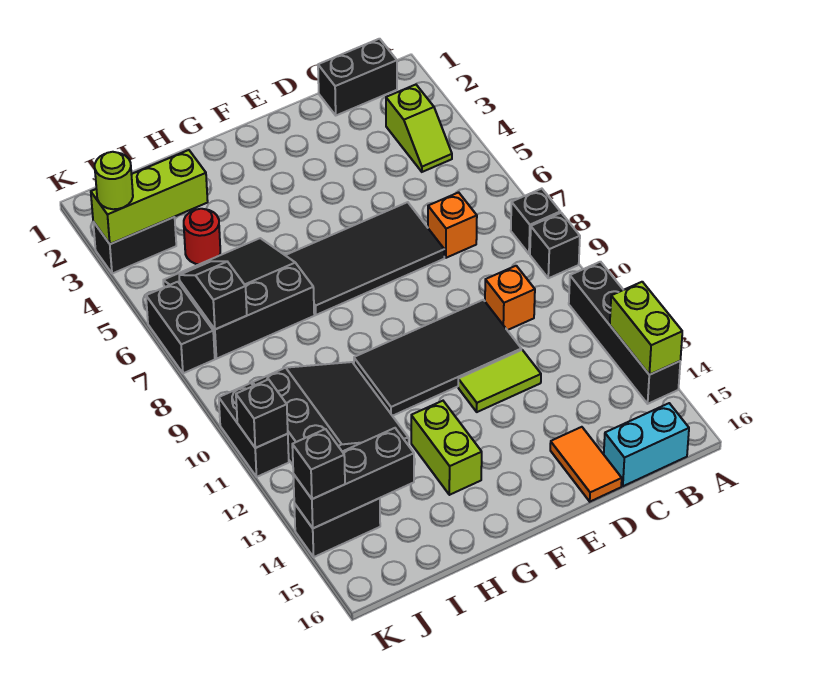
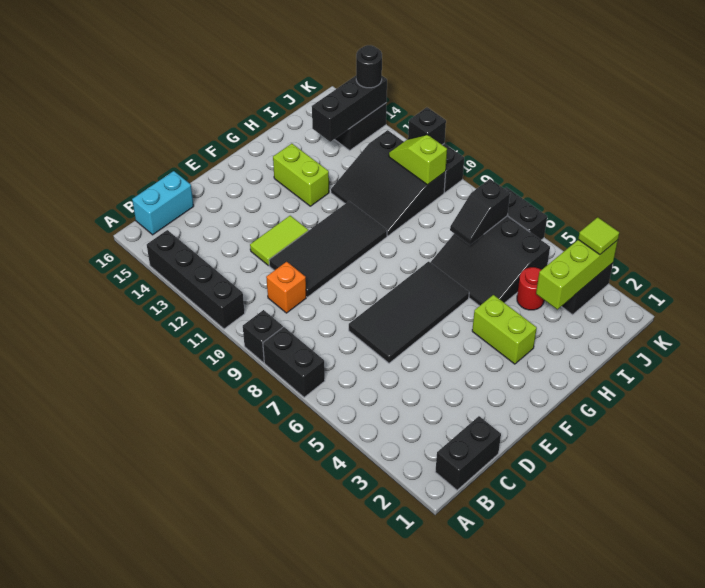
black brick A8 level 1 -> black brick A7:A8 level 1
lime brick A13:A14 level 2 -> lime brick G3:G4 level 1
lime slope B3:B4 level 1 top 3 -> lime slope J10:J11 level 2 top 10
orange brick C7 level 1 -> none
orange tile D15:D16 level 1 -> none
black slope H5:J7 level 1 top 7 -> black slope H5:J7 level 1 top J
black slope J6:J7 level 2 top 7 -> black slope I7:J7 level 2 top J
lime round brick K3 level 3 -> lime tile K3 level 3
black brick K14 level 3 -> black round brick K14 level 3

